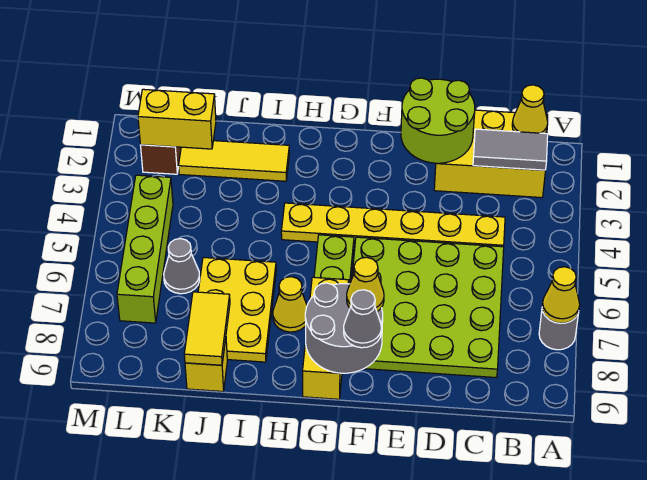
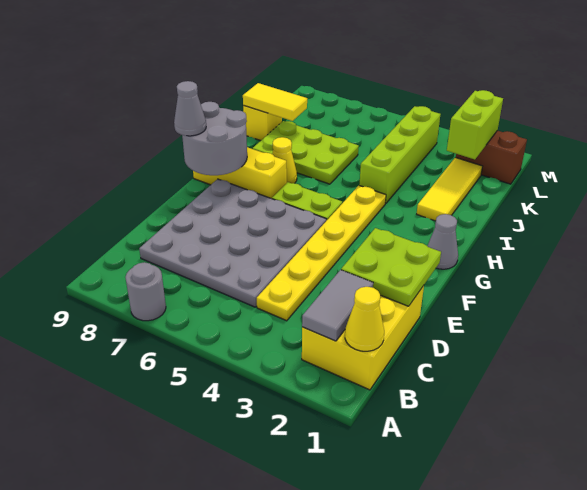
yellow cone A7 level 2 -> none
lime plate C5:F8 level 1 -> grey plate C5:F8 level 1
lime round brick D1:E2 level 2 -> lime plate D1:E2 level 2
yellow cone F8 level 3 -> none
yellow plate I6:J8 level 1 -> lime plate I6:J8 level 1
yellow brick K2:L2 level 2 -> lime brick K2:L2 level 2
grey cone K6 level 1 -> grey cone G1 level 1
lime brick L4:L7 level 1 -> lime brick I4:L4 level 1

